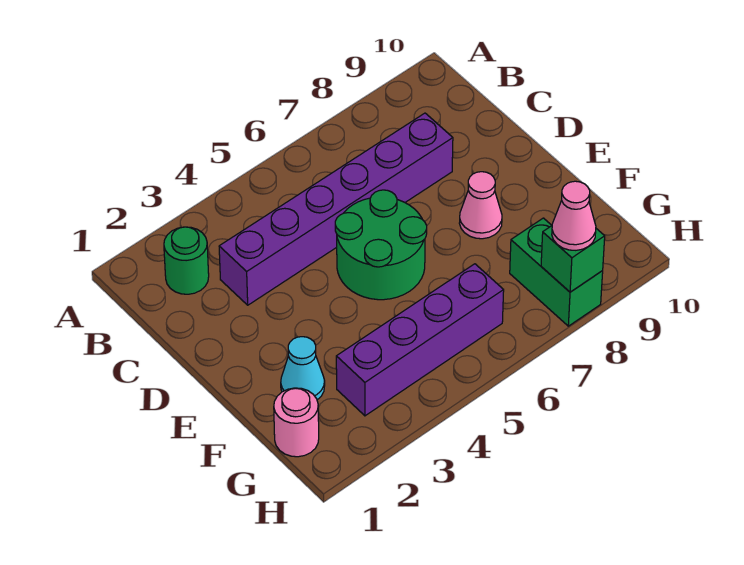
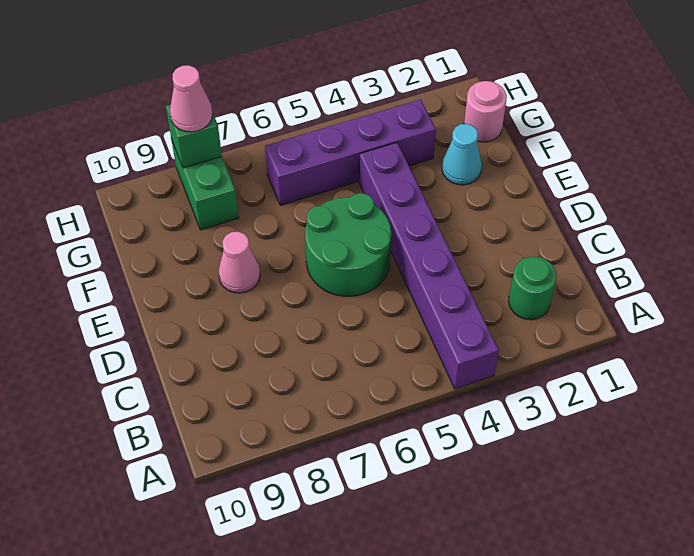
purple brick C3:C8 level 1 -> purple brick A4:F4 level 1

